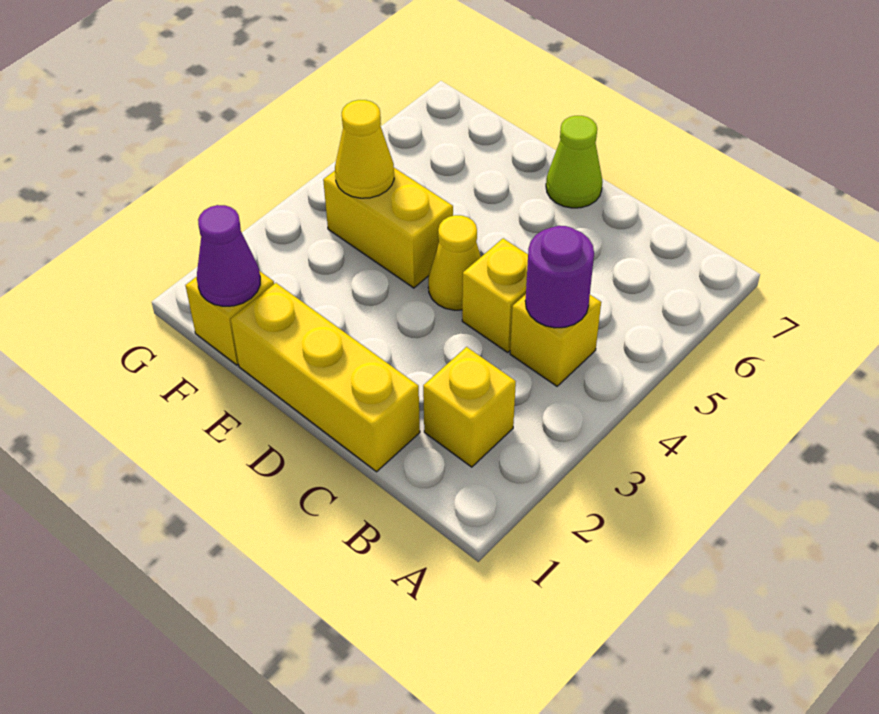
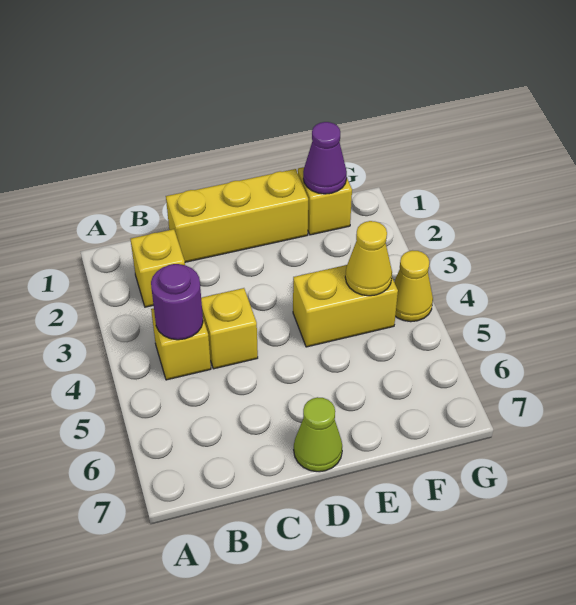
yellow cone D4 level 1 -> yellow cone G4 level 1

